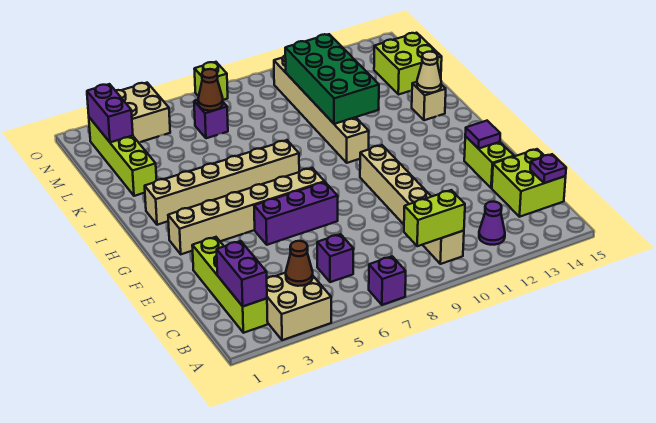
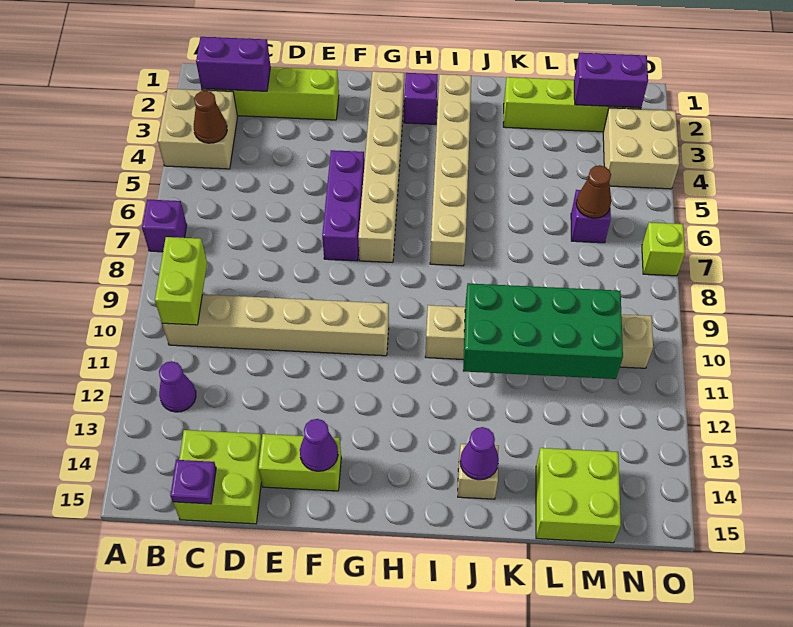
purple brick C6 level 1 -> purple brick H2 level 1
purple tile F14 level 2 -> purple cone F14 level 2
tan cone J14 level 2 -> purple cone J14 level 2

